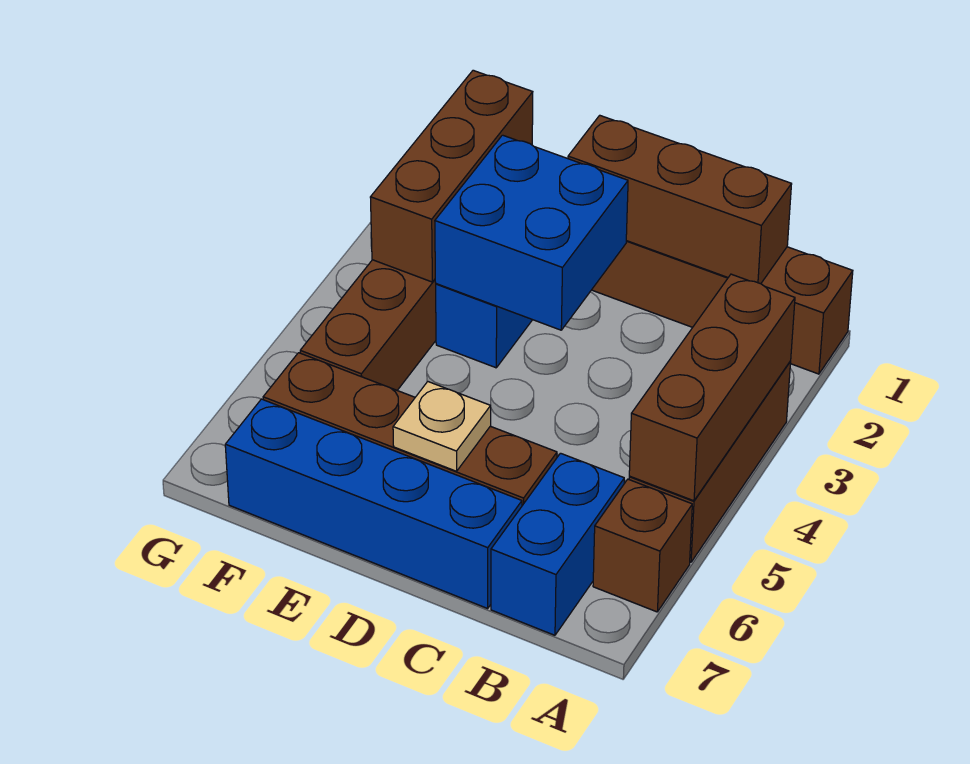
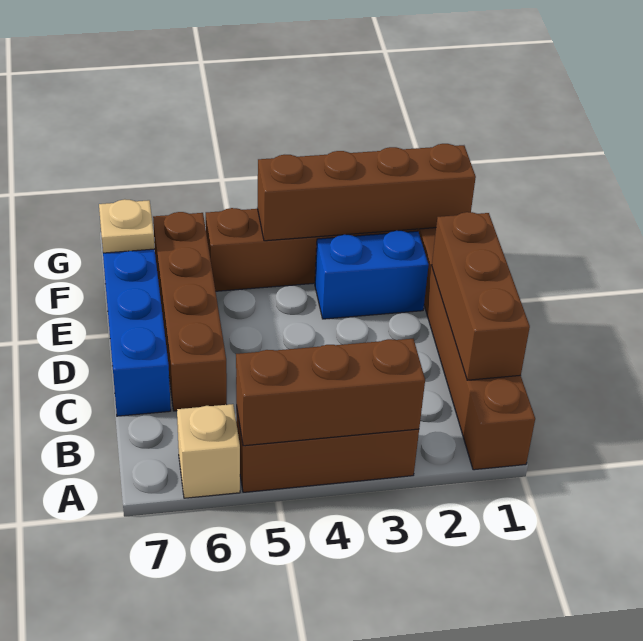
brown brick A6 level 1 -> tan brick A6 level 1
blue brick B6:B7 level 1 -> none
blue brick D2:E3 level 2 -> none
tan plate D6 level 2 -> tan plate F7 level 2
brown brick F1:F3 level 2 -> brown brick F1:F4 level 2

